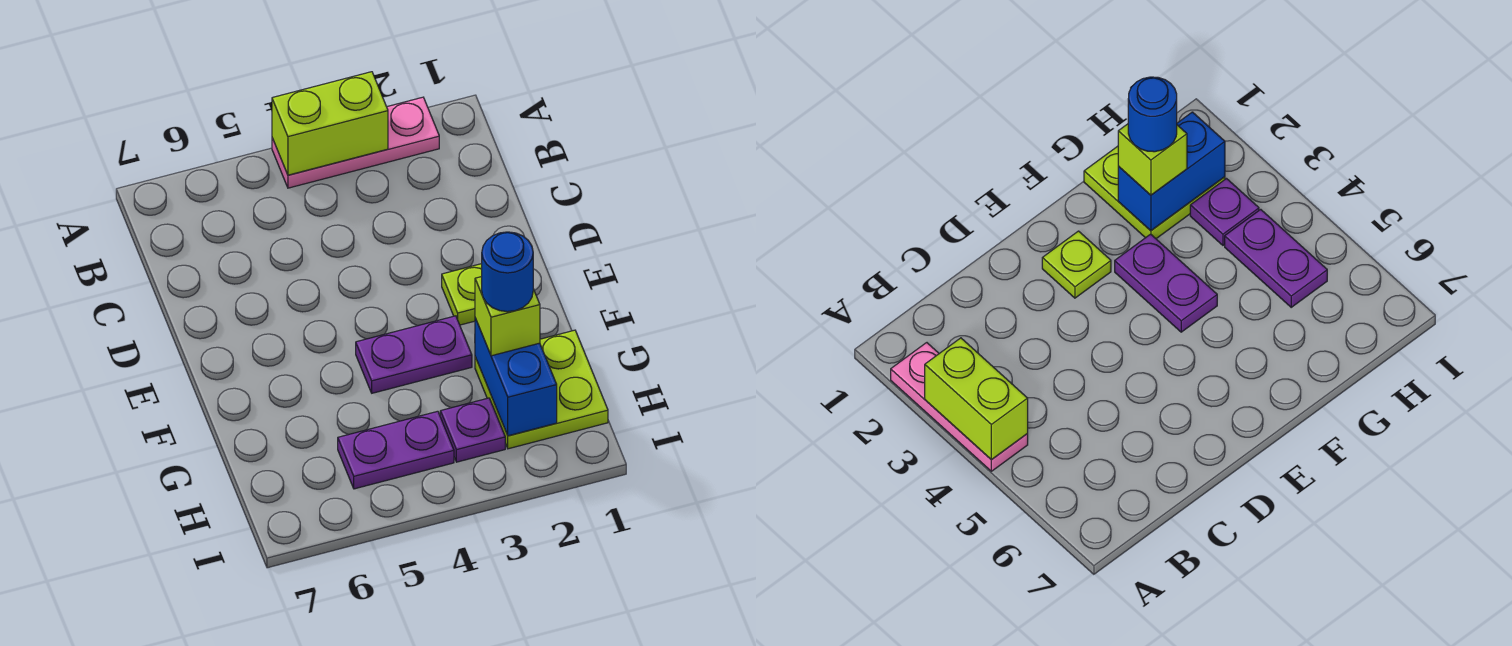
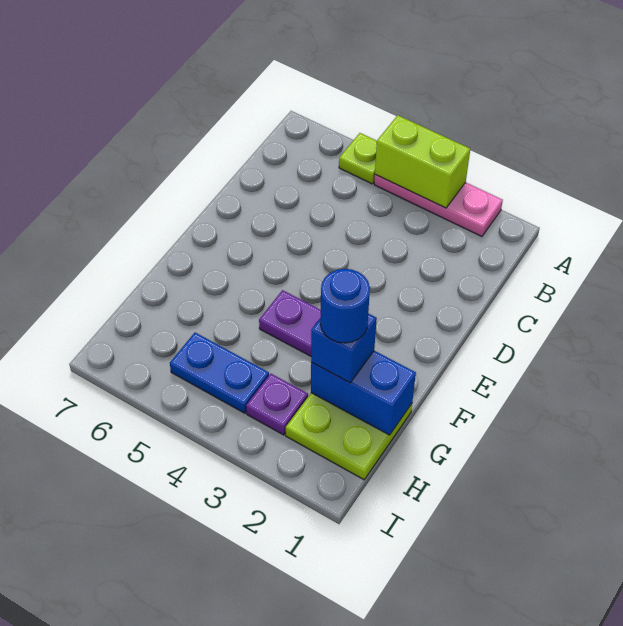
lime plate E2 level 1 -> lime plate A5 level 1
blue brick G2:H2 level 2 -> blue brick G1:G2 level 2
lime brick G2 level 3 -> blue brick G2 level 3
purple plate H4:H5 level 1 -> blue plate H4:H5 level 1

